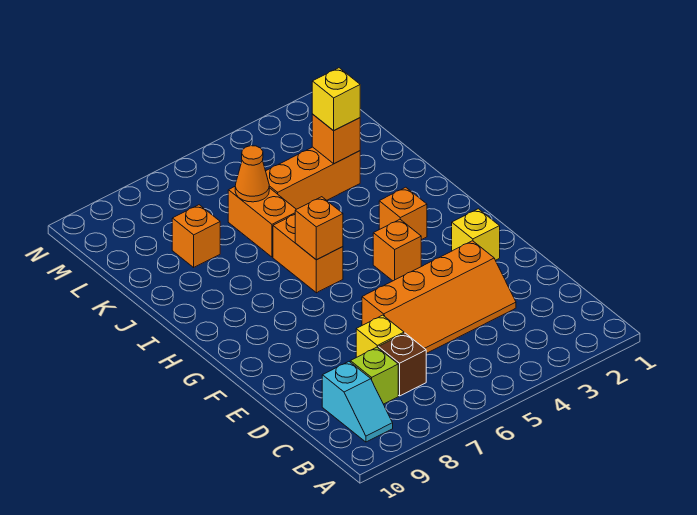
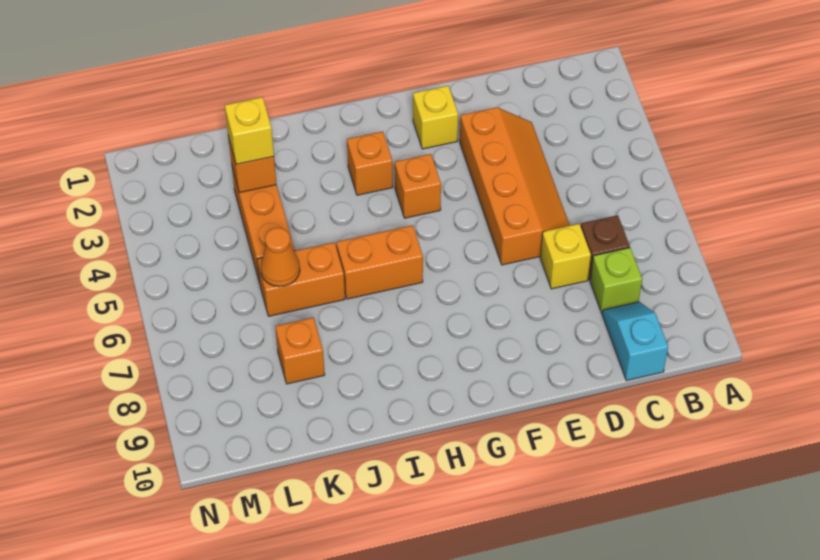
cyan slope B9:C9 level 1 top C -> cyan slope C9:C10 level 1 top 10
orange brick H6 level 2 -> none

